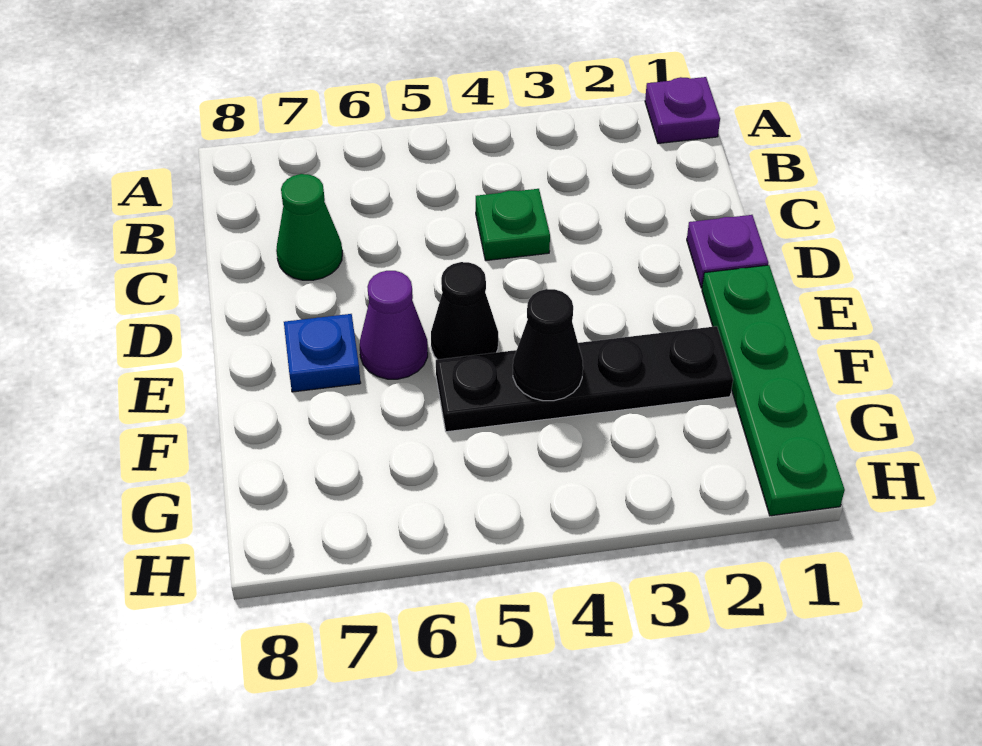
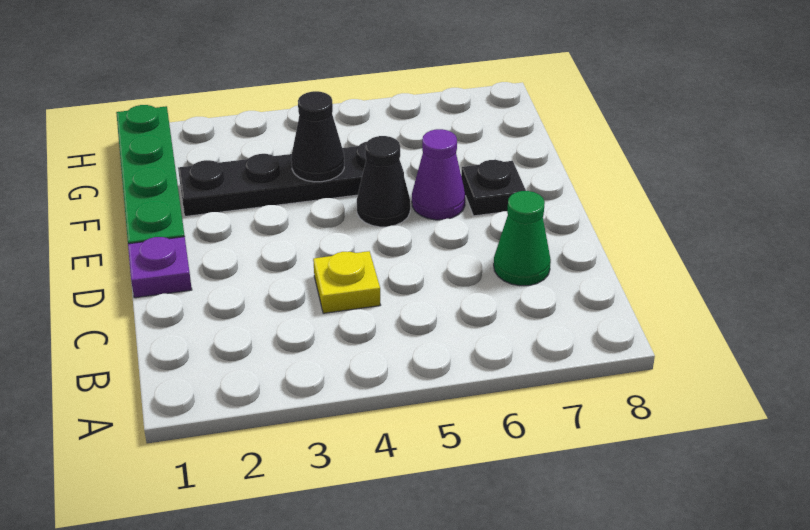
purple plate A1 level 1 -> none
green plate C4 level 1 -> yellow plate C4 level 1
blue plate E7 level 1 -> black plate E7 level 1

